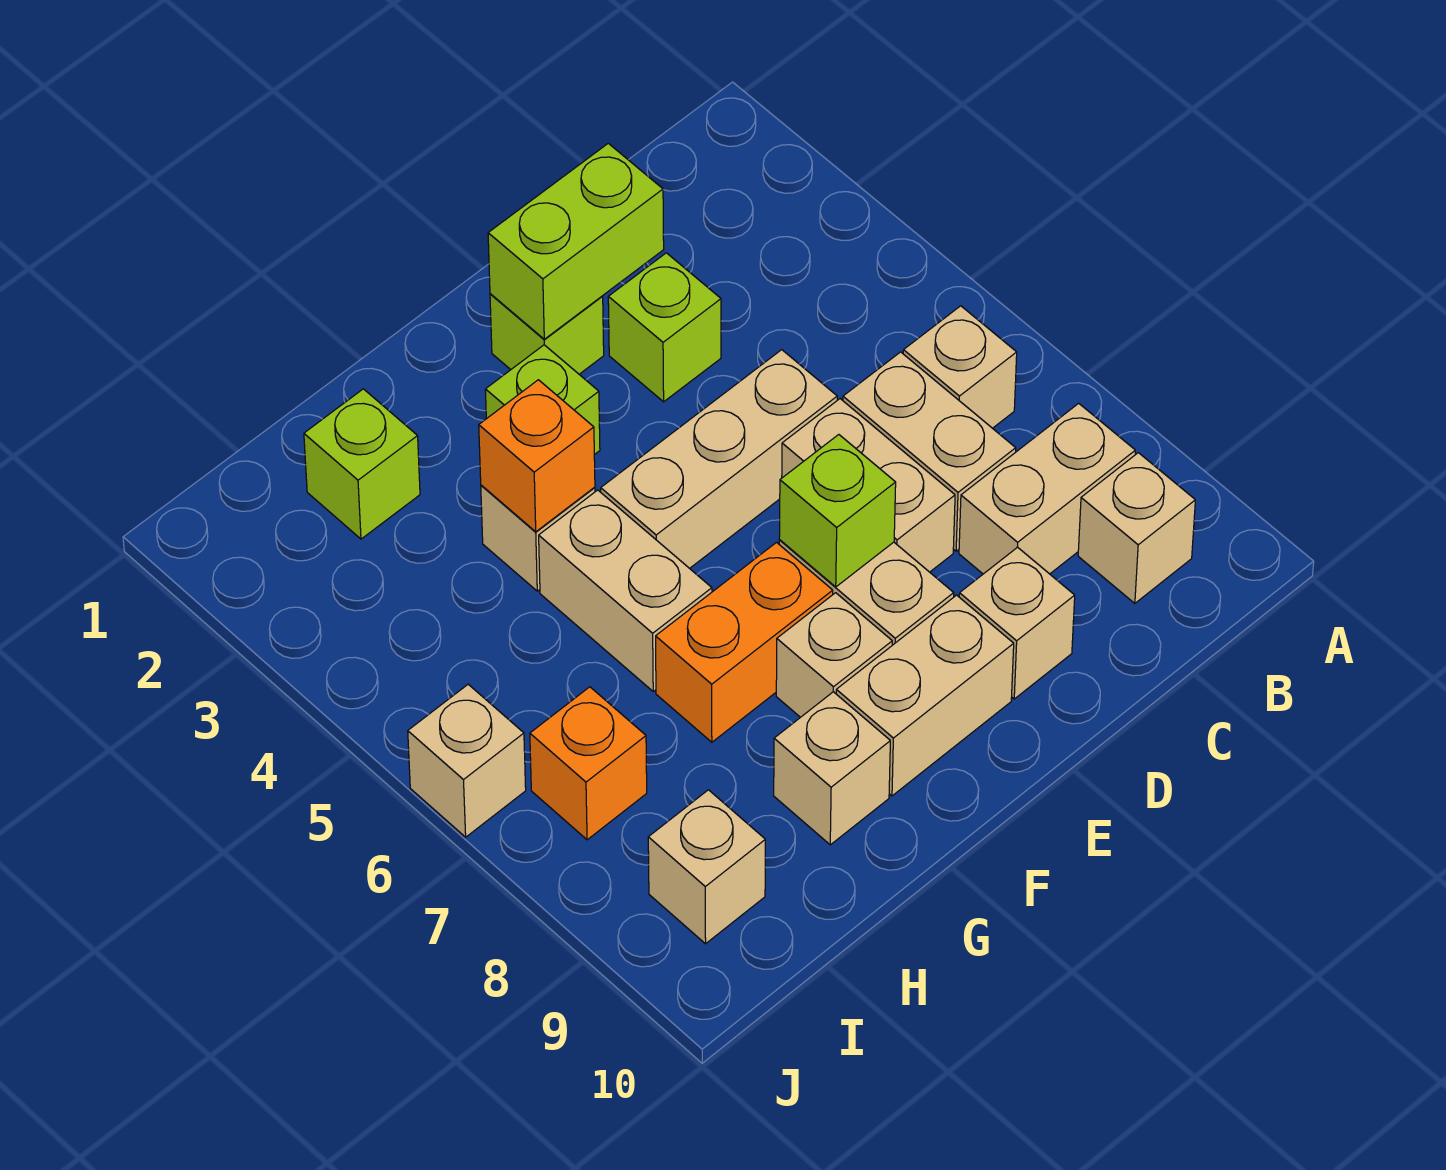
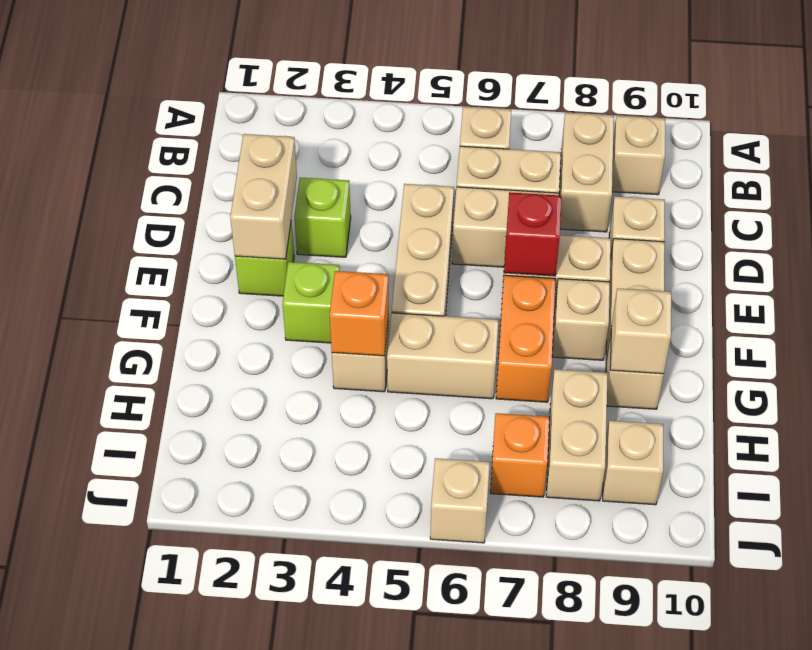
lime brick D2:E2 level 2 -> tan brick D2:E2 level 2
lime brick E7 level 2 -> red brick E7 level 2
none -> tan brick G9 level 2
lime brick H2 level 1 -> none
none -> tan brick H8:I8 level 1

